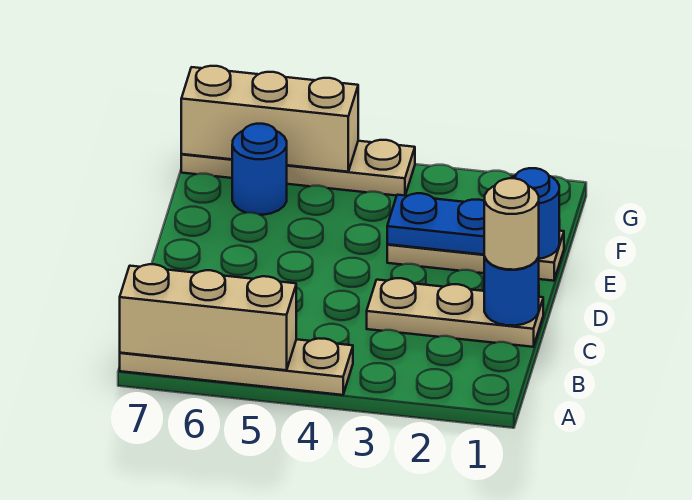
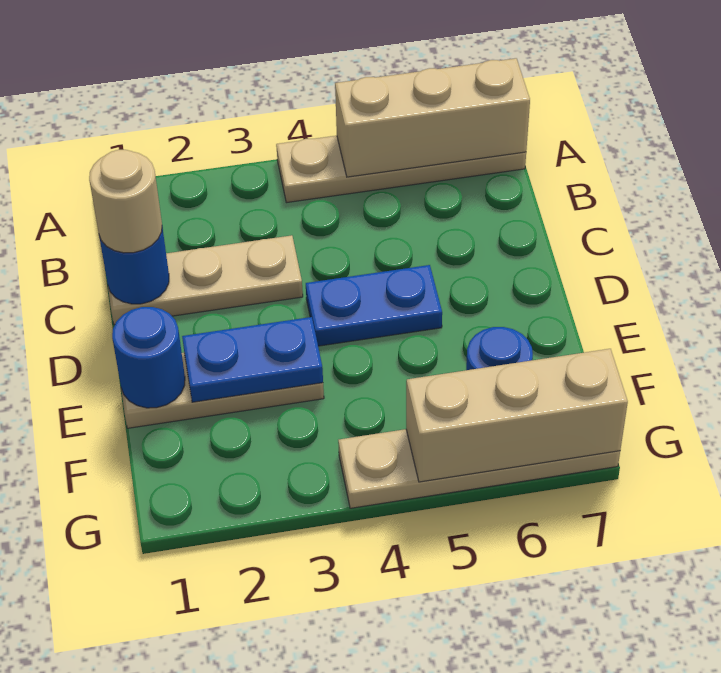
none -> blue plate D4:D5 level 1

